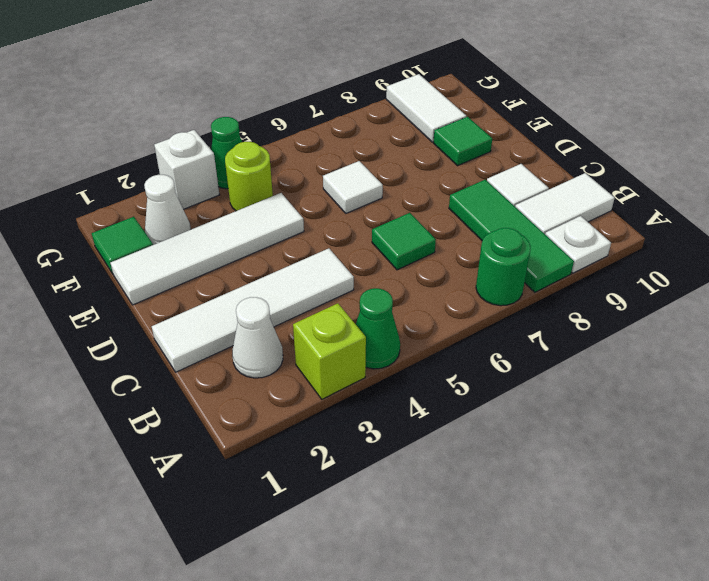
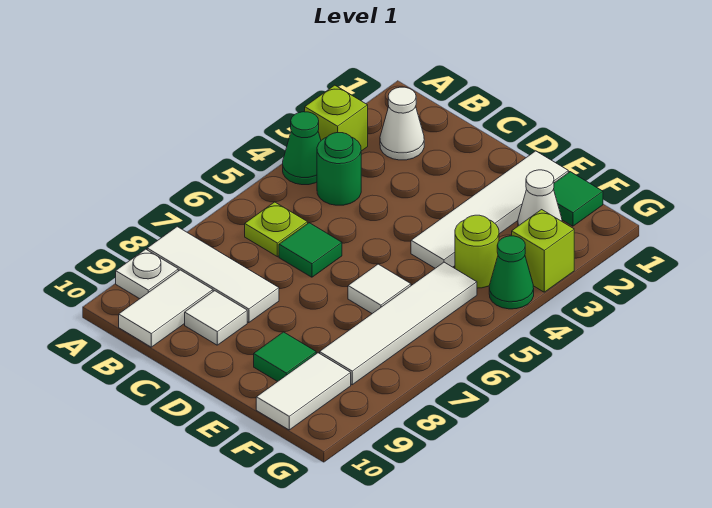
green round brick A7 level 1 -> green round brick B4 level 1
green tile A8:C8 level 1 -> white tile A8:C8 level 1
none -> lime plate B6 level 1
white tile C1:C4 level 1 -> white tile F5:F8 level 1
white tile F9:G9 level 1 -> white tile F9:F10 level 1
white brick G3 level 1 -> lime brick G3 level 1

